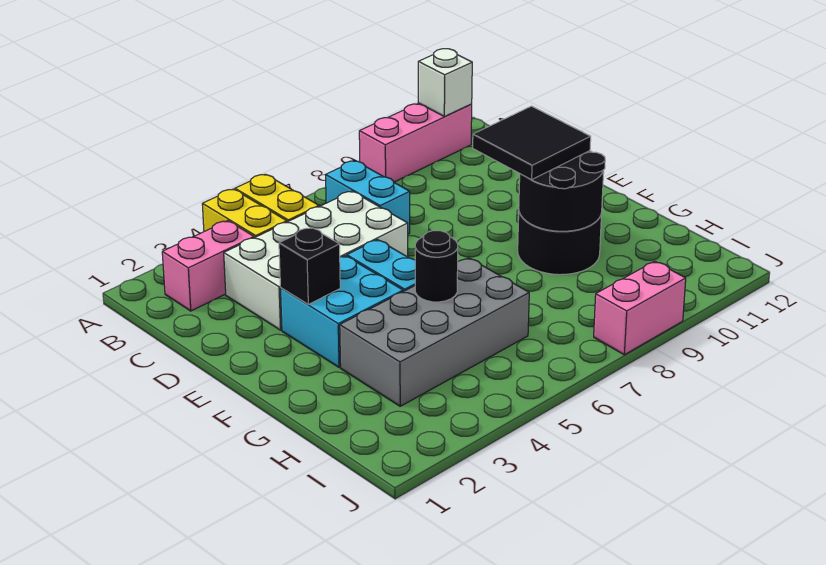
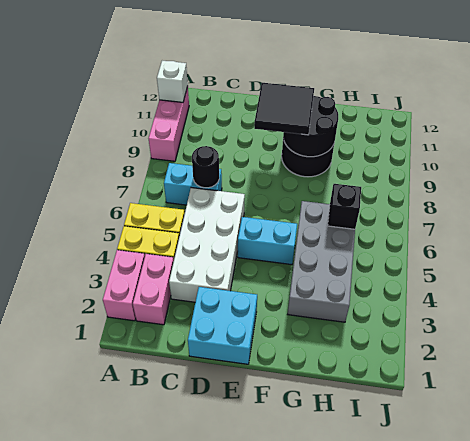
cyan brick E3:F4 level 1 -> cyan brick D1:E2 level 1
black brick E3 level 2 -> black brick H6 level 2
black round brick G5 level 2 -> black round brick C7 level 2
pink brick J8:J9 level 1 -> pink brick A2:A3 level 1

